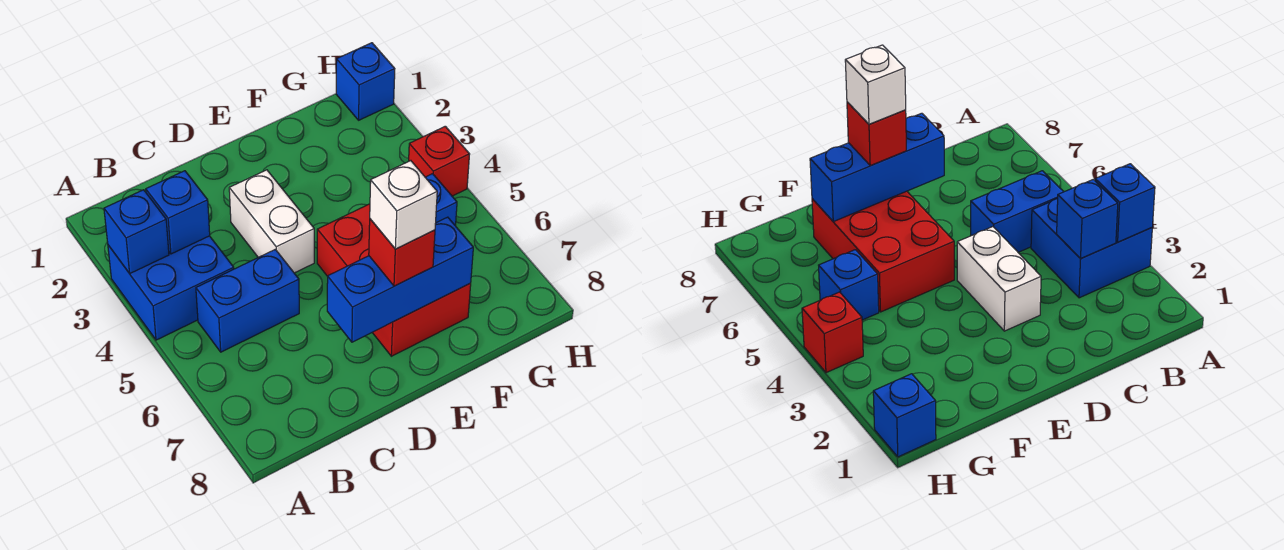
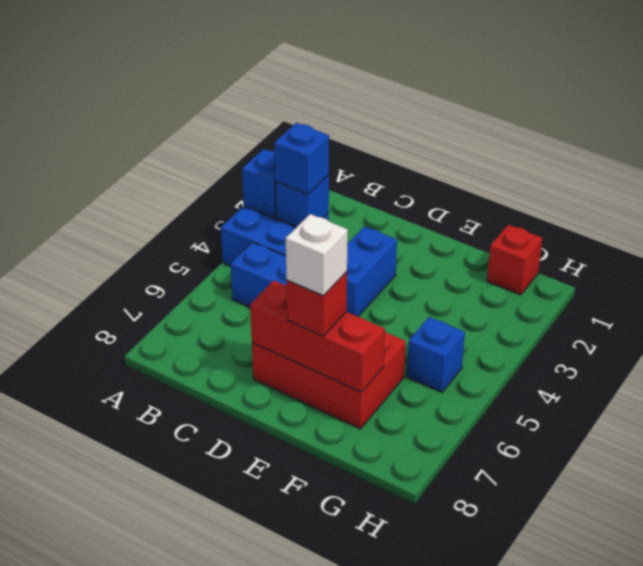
white brick D3:D4 level 1 -> blue brick D3:D4 level 1
blue brick D7:F7 level 2 -> red brick D7:F7 level 2
red brick E5:F7 level 1 -> red brick D6:F7 level 1
blue brick H1 level 1 -> blue brick B3 level 3
red brick H4 level 1 -> red brick G1 level 1

